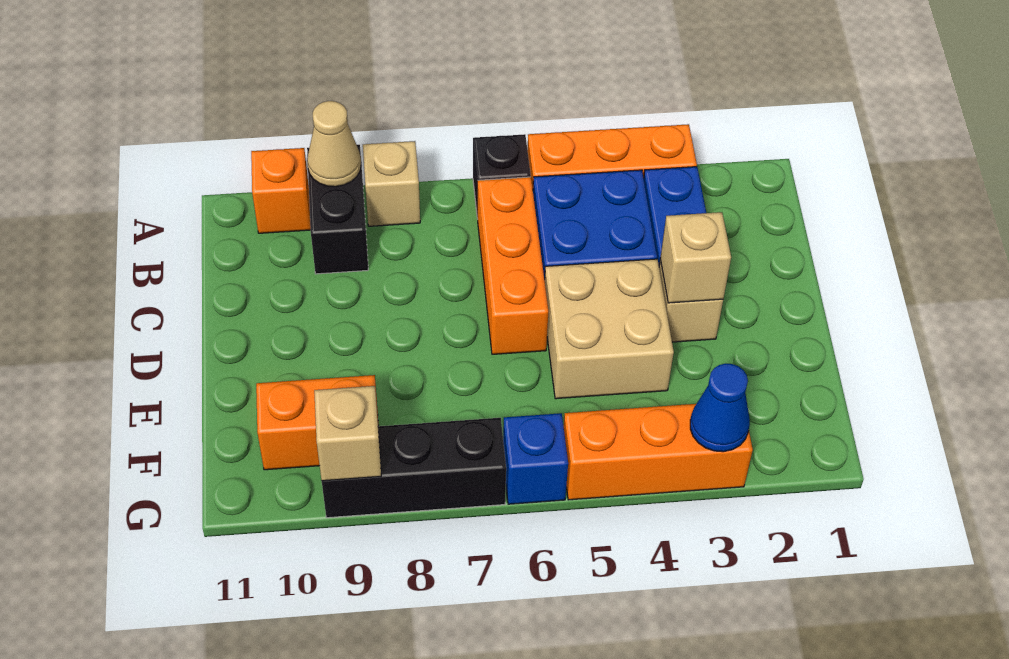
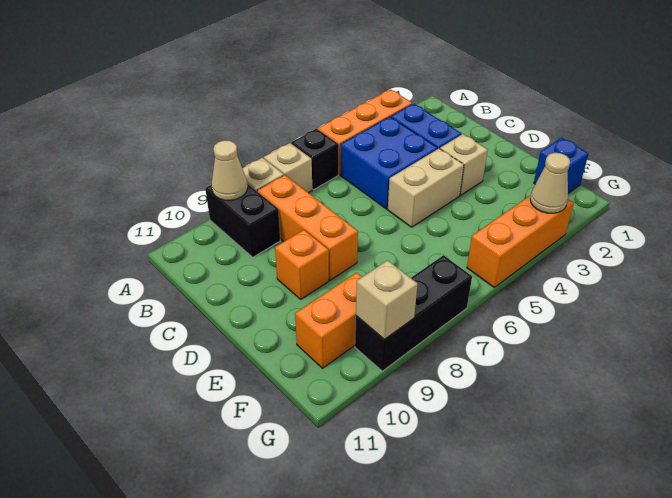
orange brick A10 level 1 -> orange brick D9 level 1
orange brick B6:D6 level 1 -> orange brick B8:D8 level 1
tan brick D3 level 2 -> tan brick A7 level 1
tan brick D4:E5 level 1 -> tan brick D4:D5 level 1
blue cone G3 level 2 -> tan cone G3 level 2
blue brick G6 level 1 -> blue brick F1 level 1

